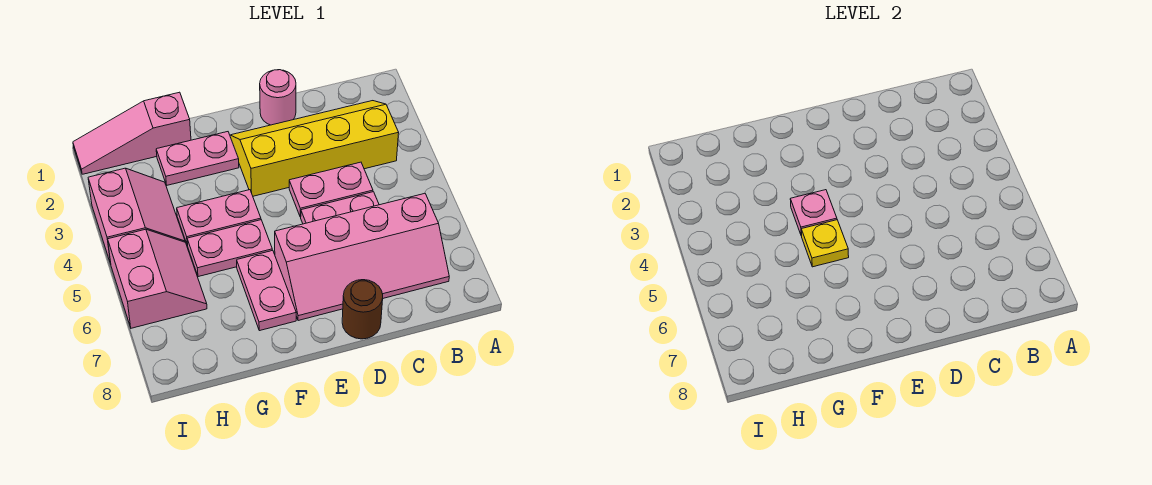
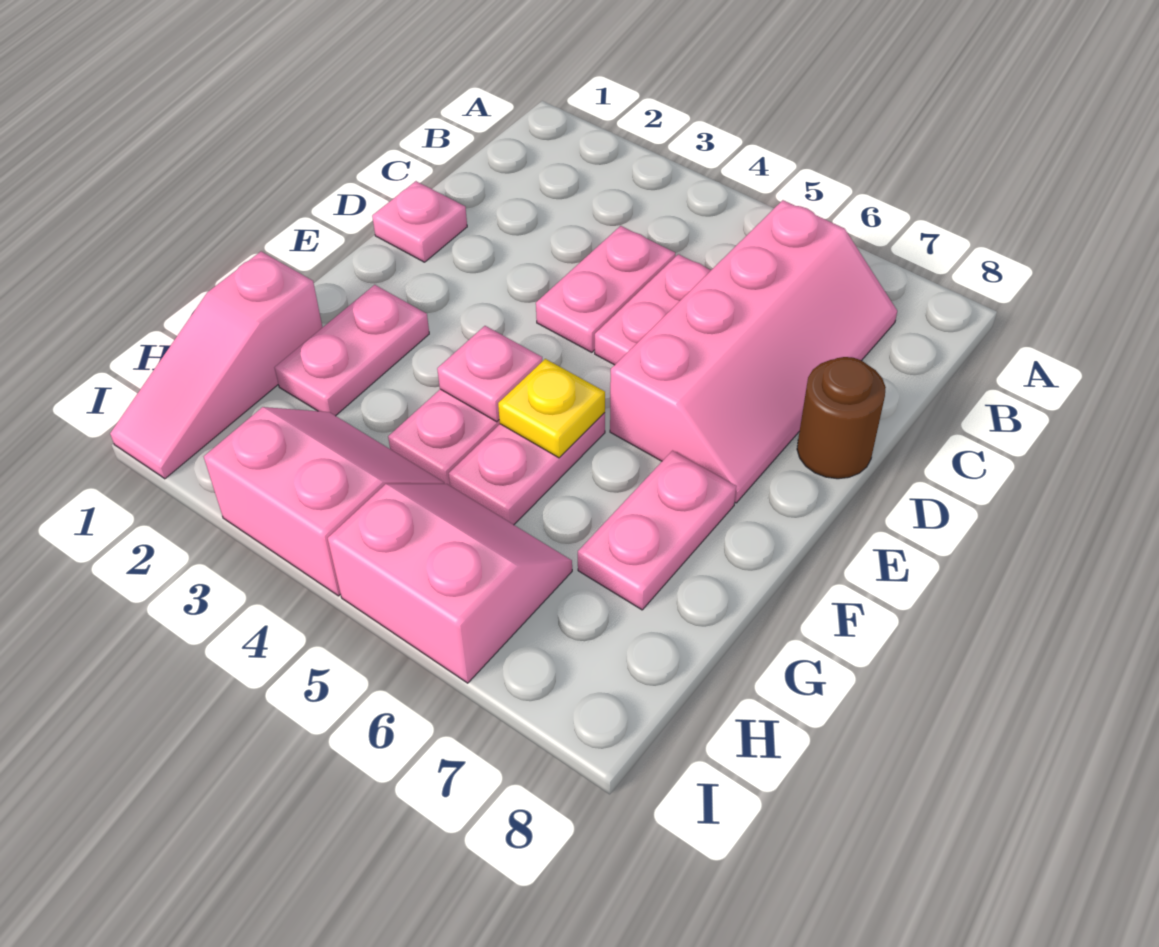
yellow slope B2:E3 level 1 top 3 -> none
pink round brick D1 level 1 -> pink plate D1 level 1
pink plate F6:F7 level 1 -> pink plate F7:G7 level 1

